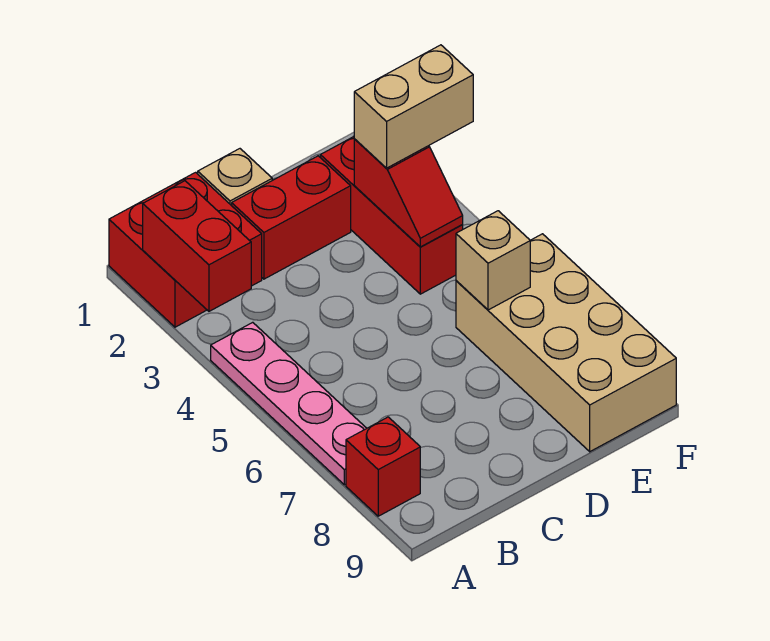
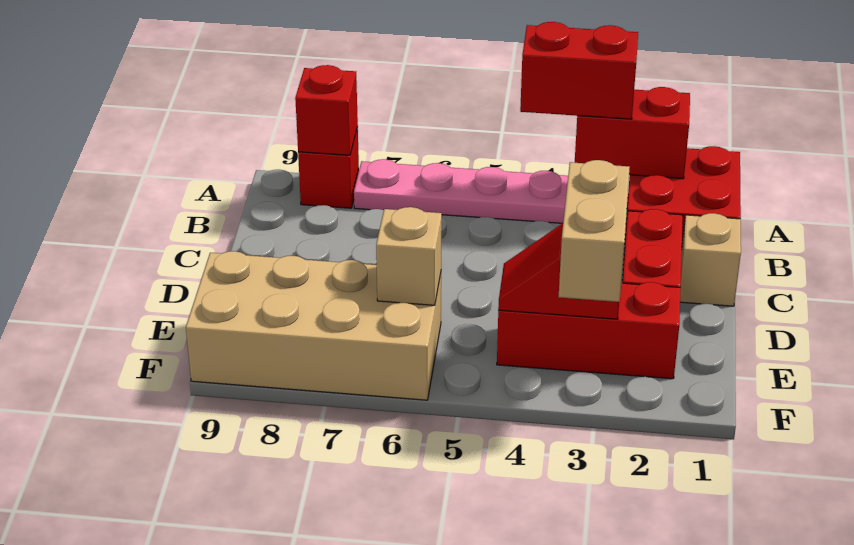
none -> red brick A3:A4 level 3
none -> red brick A8 level 2

